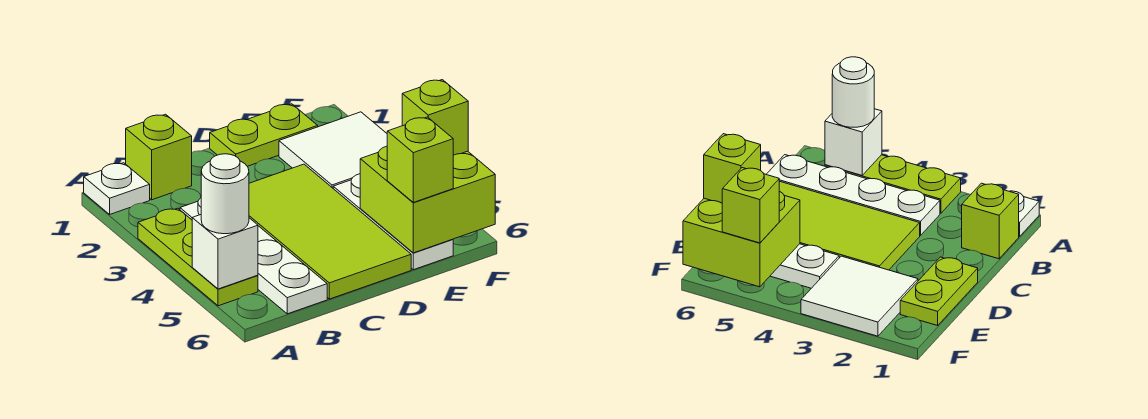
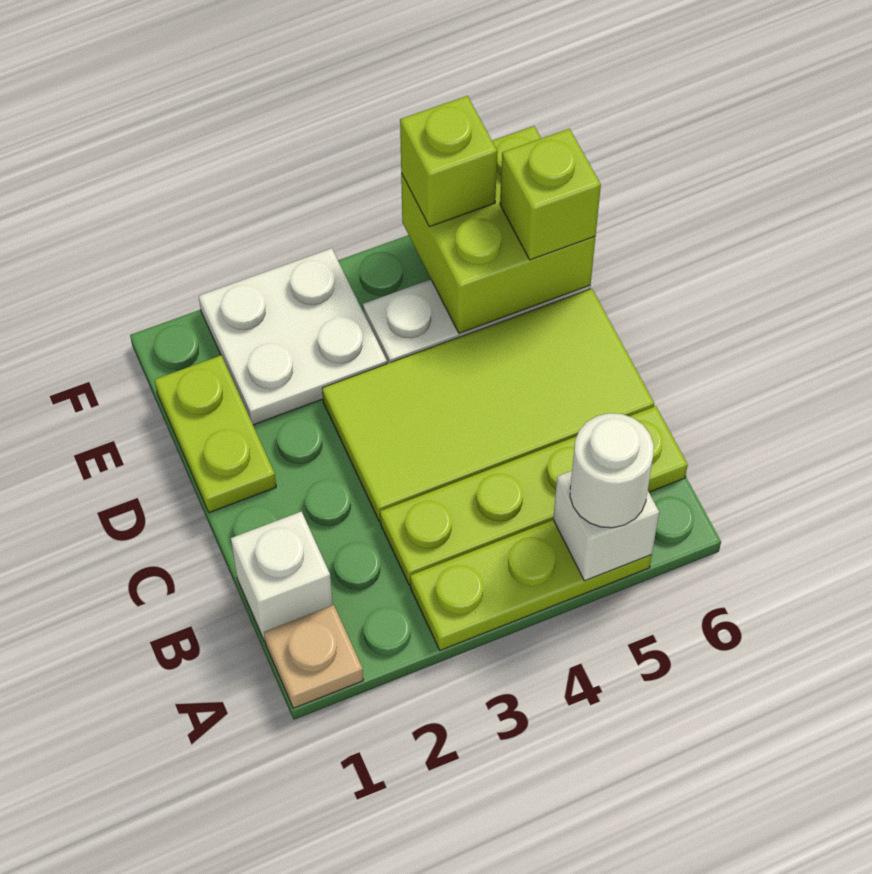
white plate A1 level 1 -> tan plate A1 level 1
lime brick B1 level 1 -> white brick B1 level 1
white plate B3:B6 level 1 -> lime plate B3:B6 level 1
white tile E2:F3 level 1 -> white plate E2:F3 level 1

